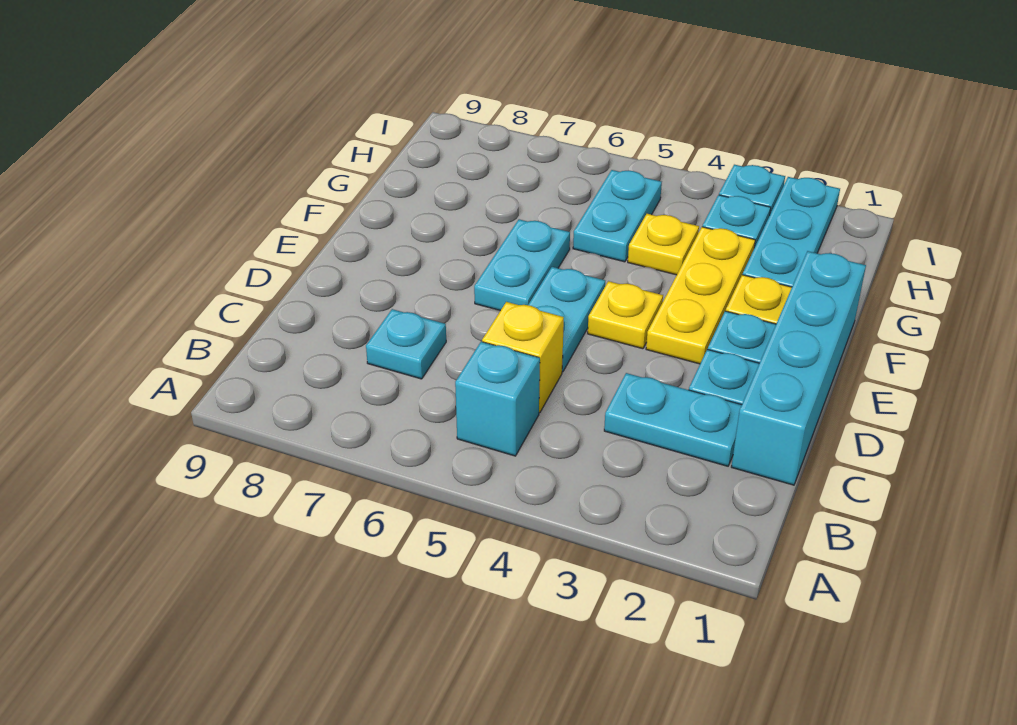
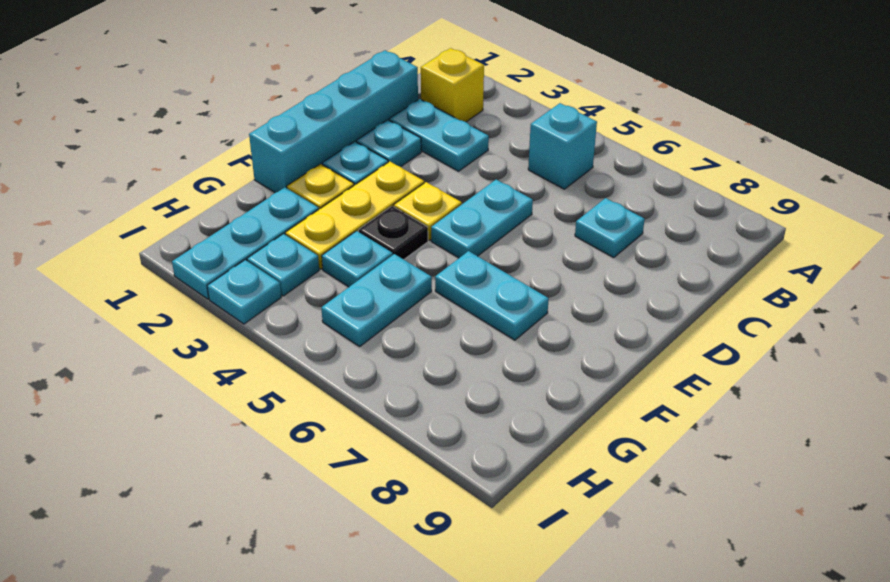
yellow brick C5 level 1 -> yellow brick B2 level 1
cyan plate E6:F6 level 1 -> cyan plate F6:F7 level 1
none -> black plate F4 level 1
yellow plate G4 level 1 -> cyan plate G4 level 1

